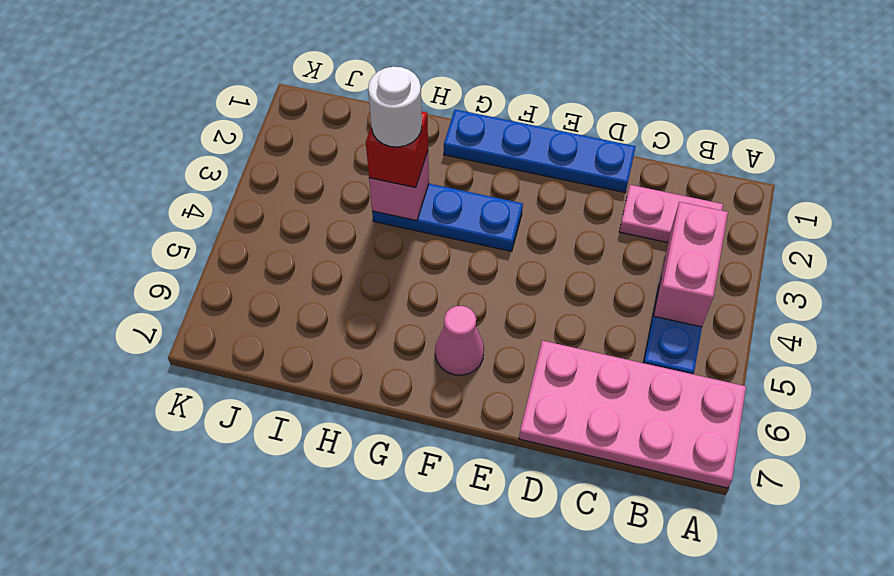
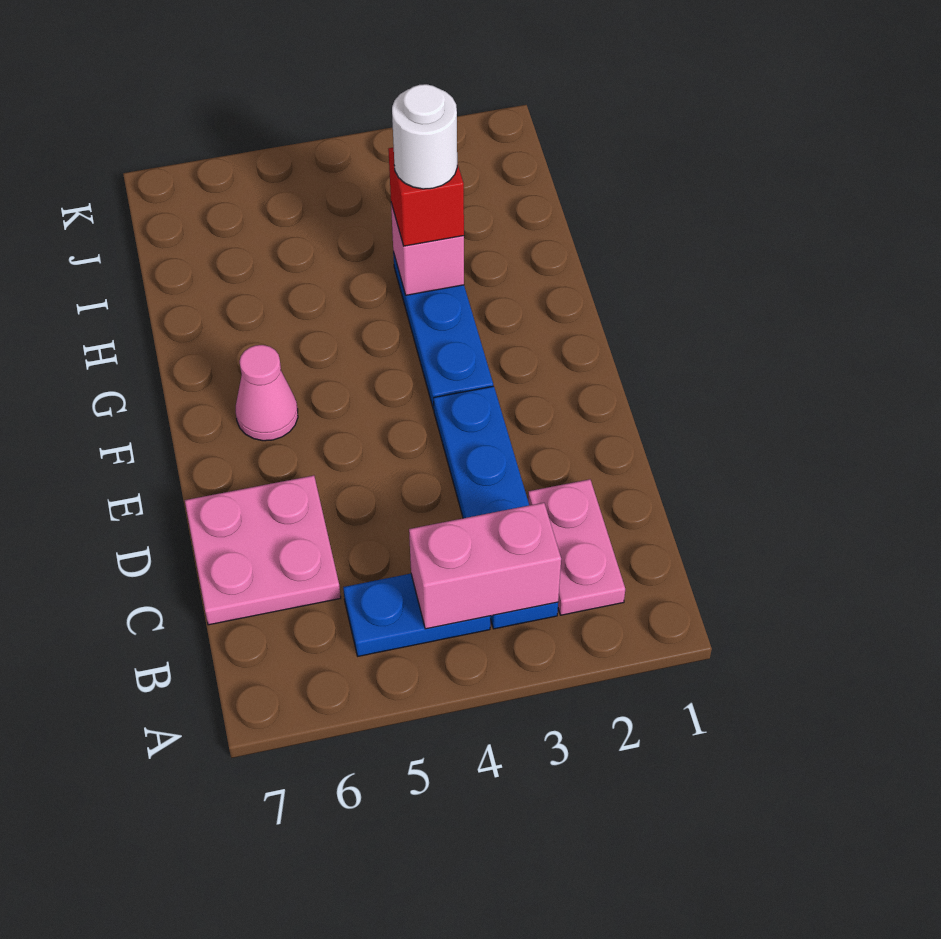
pink plate A6:D7 level 1 -> pink plate C6:D7 level 1
blue plate D1:G1 level 1 -> blue plate B3:E3 level 1

